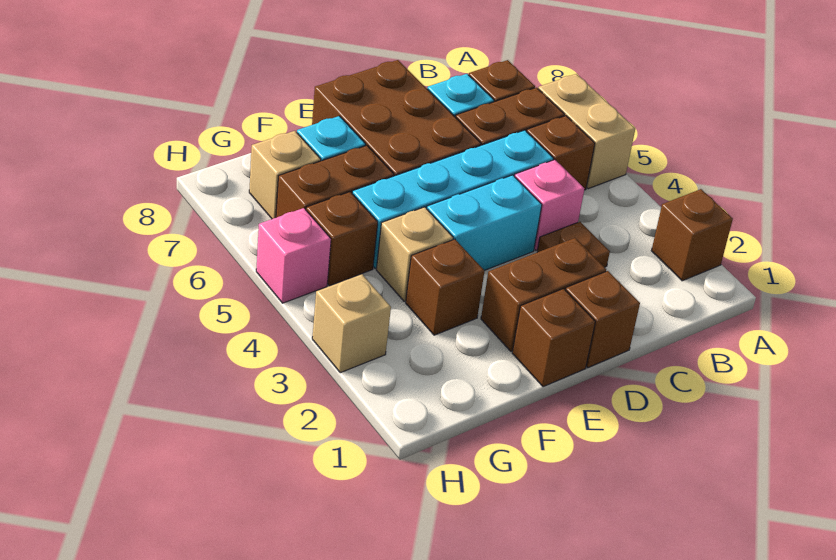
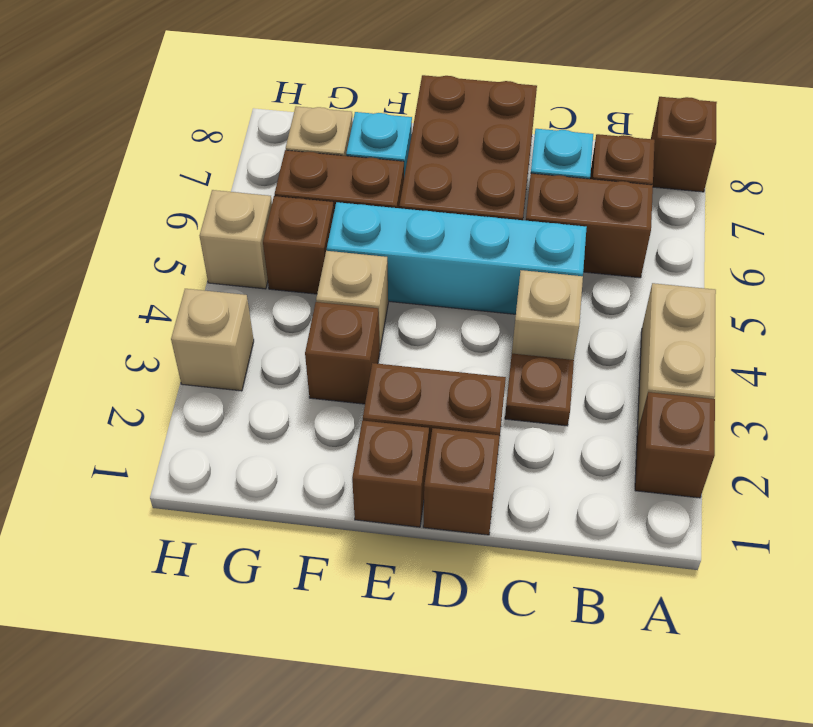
tan brick A5:A6 level 1 -> tan brick A3:A4 level 1
brown brick B5 level 1 -> brown brick A8 level 1
pink brick C4 level 1 -> tan brick C4 level 1
cyan brick D4:E4 level 1 -> none
pink brick H5 level 1 -> tan brick H5 level 1

